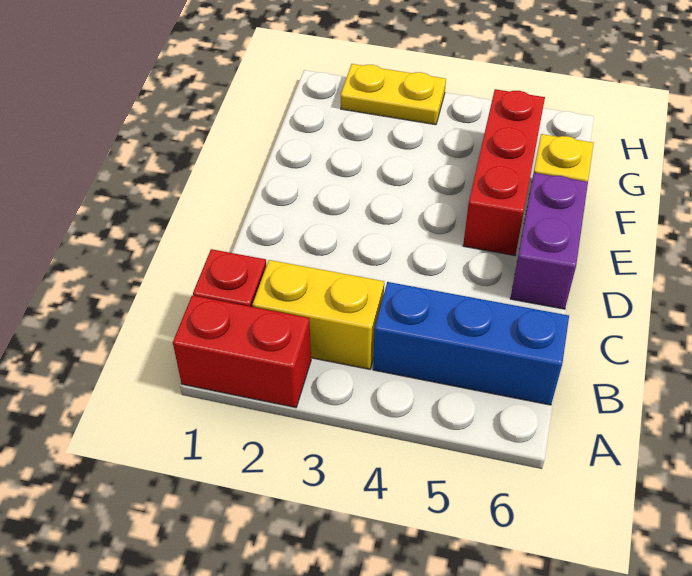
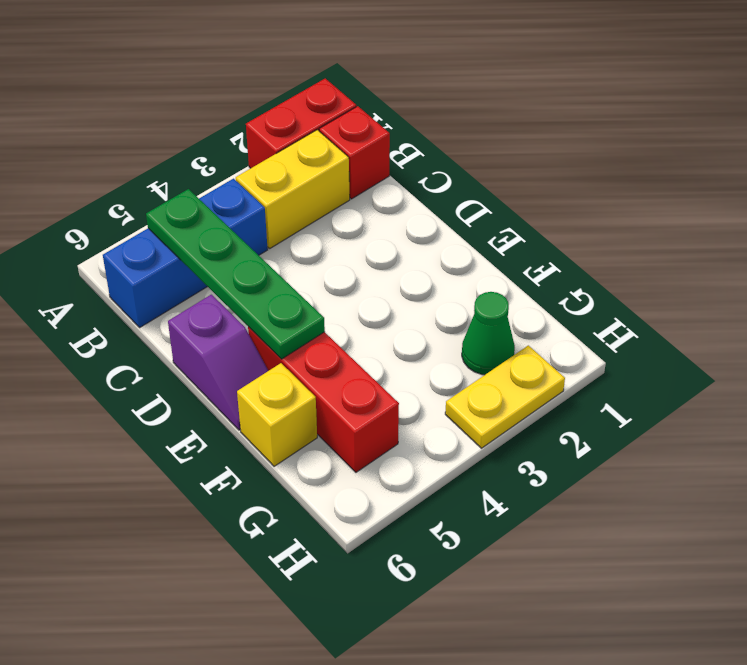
none -> green plate B5:E5 level 2
purple brick D6:E6 level 1 -> purple slope D6:E6 level 1 top D
none -> green cone G2 level 1

